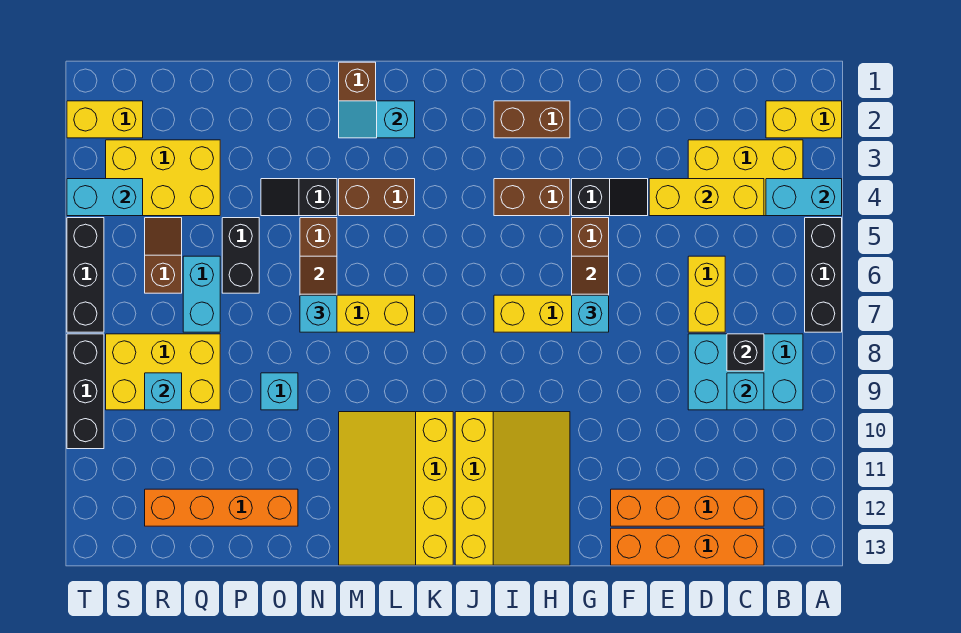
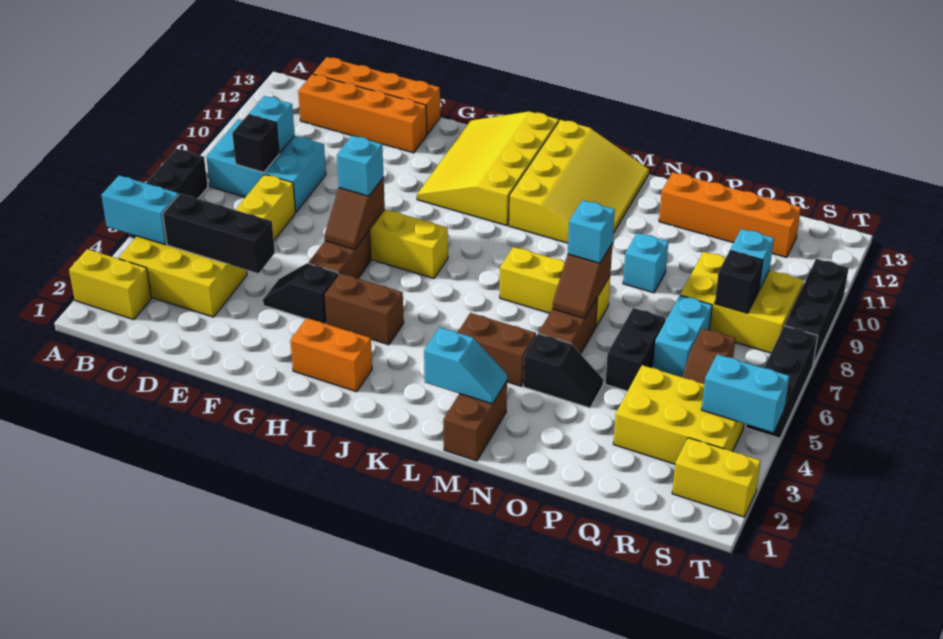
yellow brick C4:E4 level 2 -> black brick C4:E4 level 2
brown brick H2:I2 level 1 -> orange brick H2:I2 level 1
none -> black brick R8 level 2

